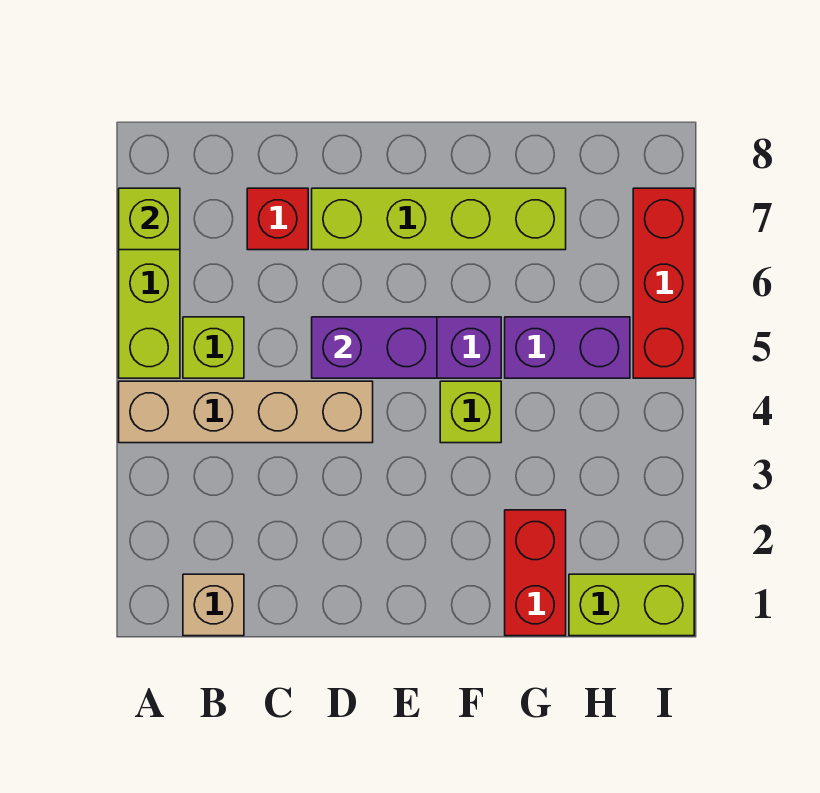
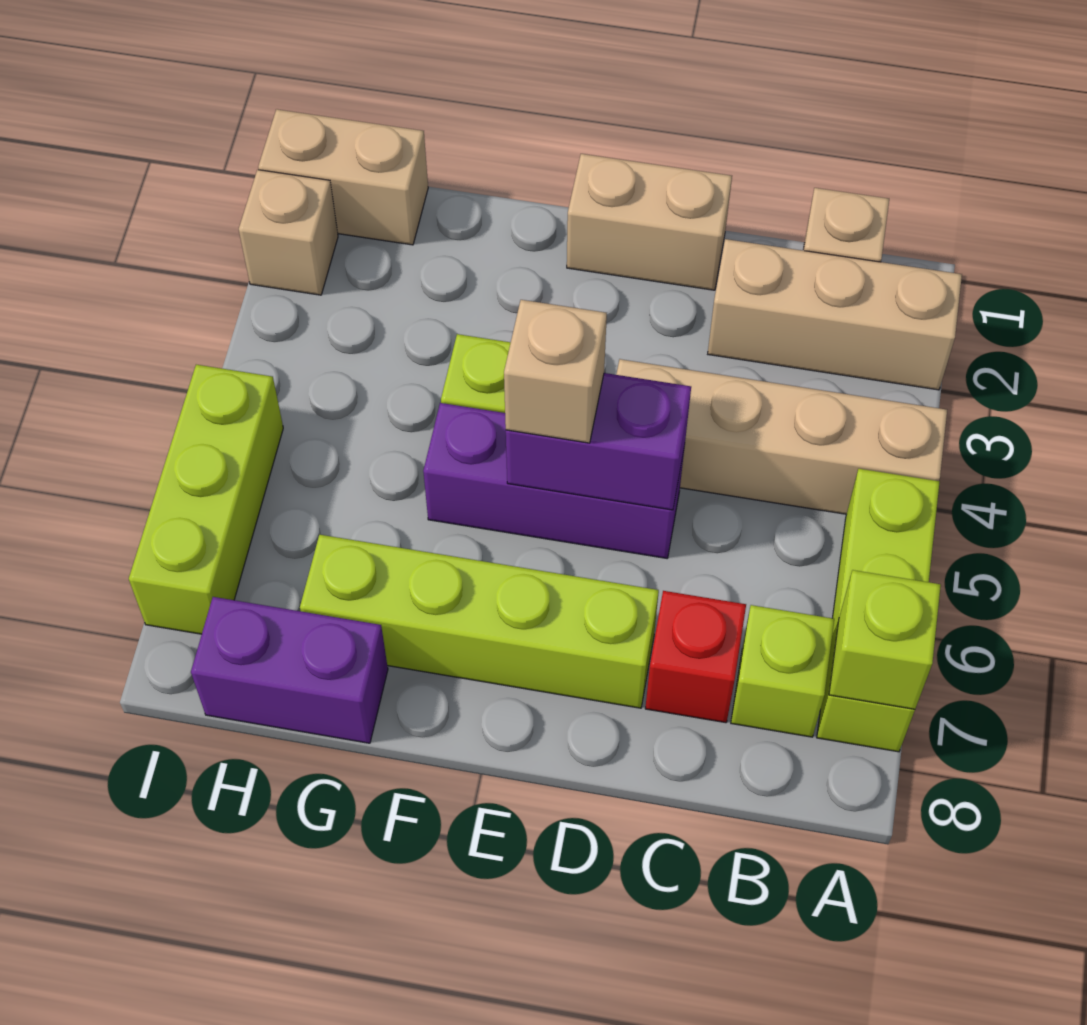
none -> tan brick A2:C2 level 1
lime brick B5 level 1 -> lime brick B7 level 1
none -> tan brick D1:E1 level 1
none -> tan brick E5 level 3
red brick G1:G2 level 1 -> none
purple brick G5:H5 level 1 -> purple brick G8:H8 level 1
lime brick H1:I1 level 1 -> tan brick H1:I1 level 1
none -> tan brick I2 level 1
red brick I5:I7 level 1 -> lime brick I5:I7 level 1

